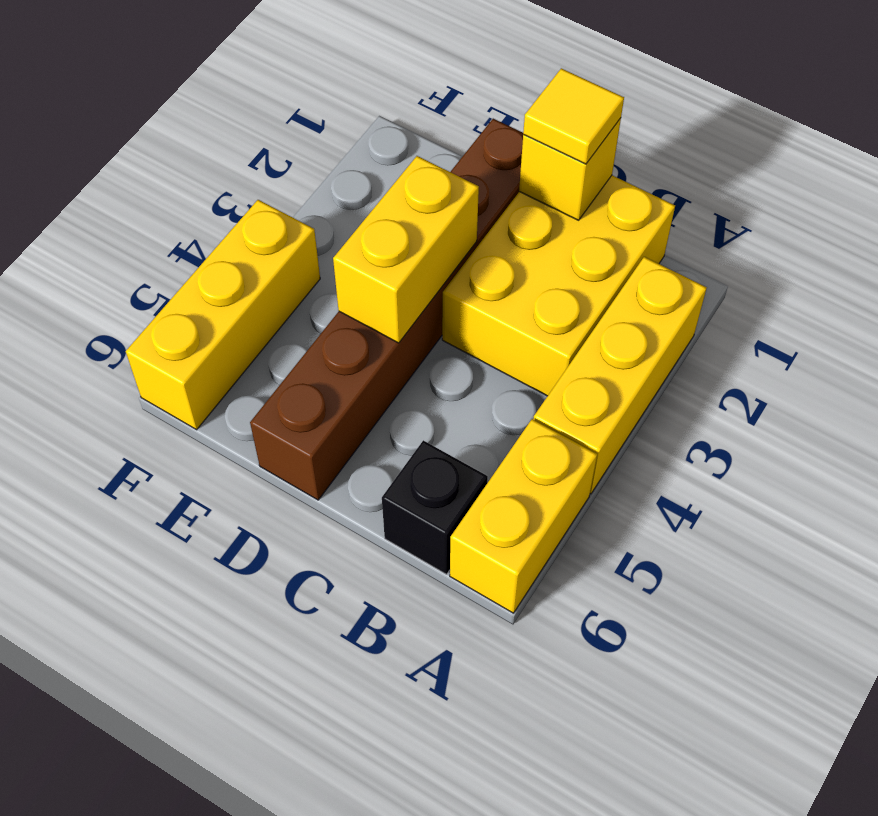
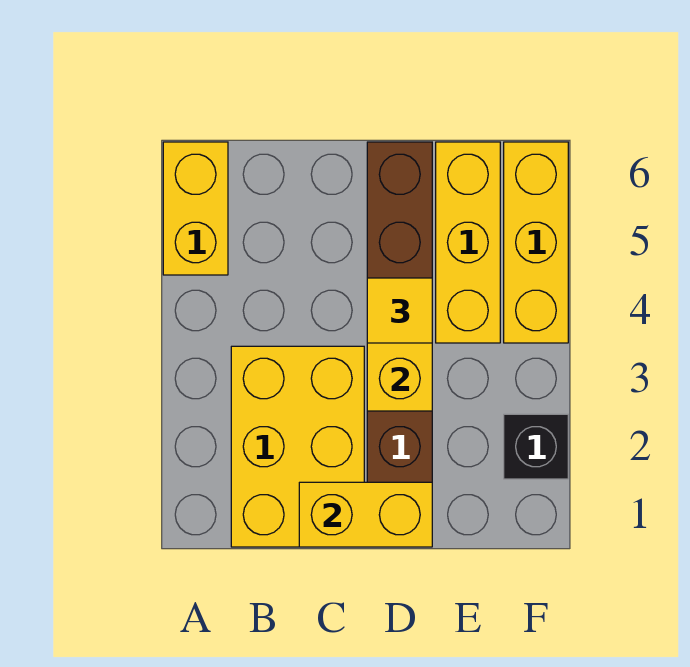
yellow brick A2:A4 level 1 -> yellow brick E4:E6 level 1
black brick B6 level 1 -> black brick F2 level 1
yellow brick C1 level 2 -> yellow brick C1:D1 level 2
yellow tile C1 level 3 -> yellow tile D4 level 3

